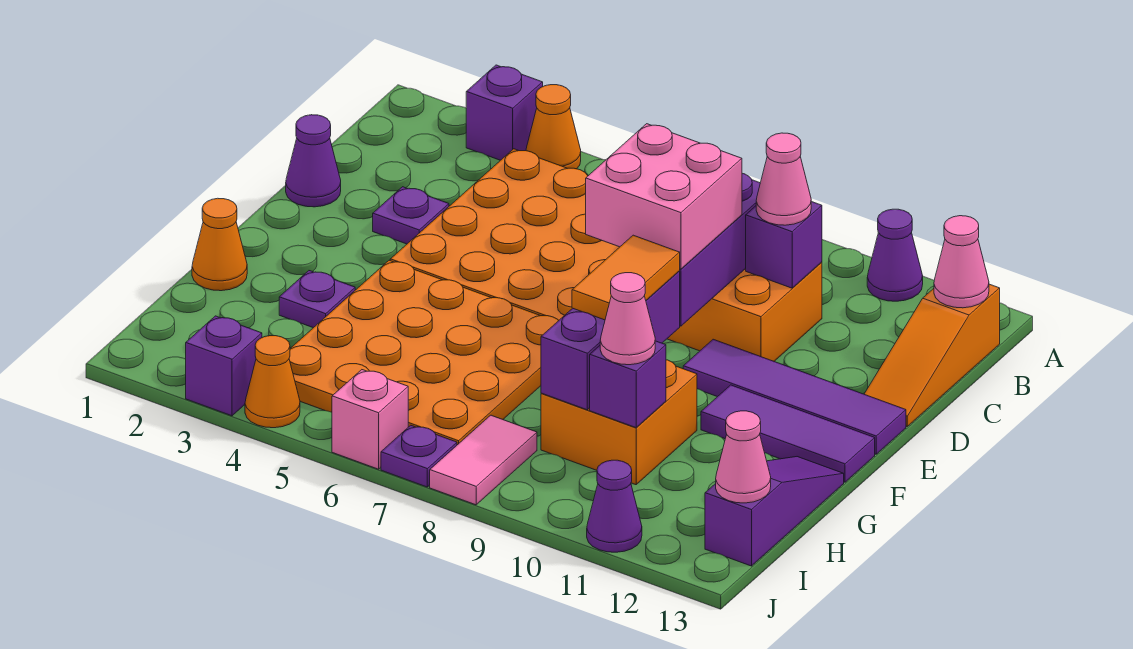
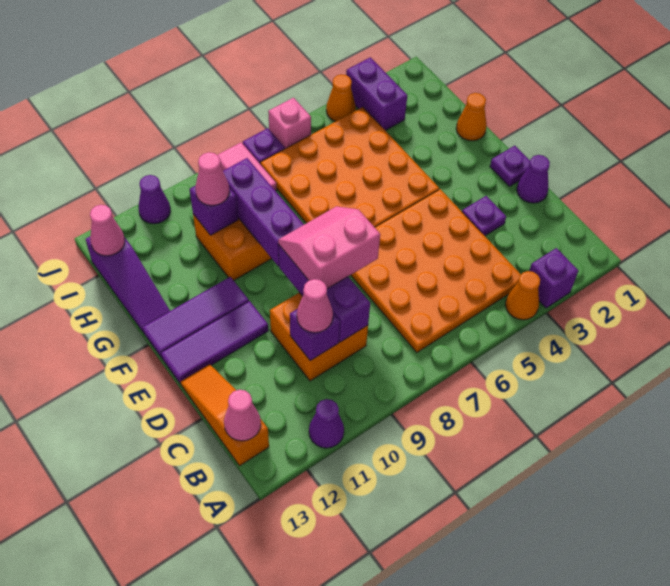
pink brick D8:E9 level 3 -> pink slope D8:E9 level 3 top D
purple tile E10:E13 level 1 -> purple tile E11:E13 level 1
orange tile F9:G9 level 3 -> none
purple plate G3 level 1 -> purple plate E1 level 1
purple brick J3 level 1 -> purple brick I3:J3 level 1

